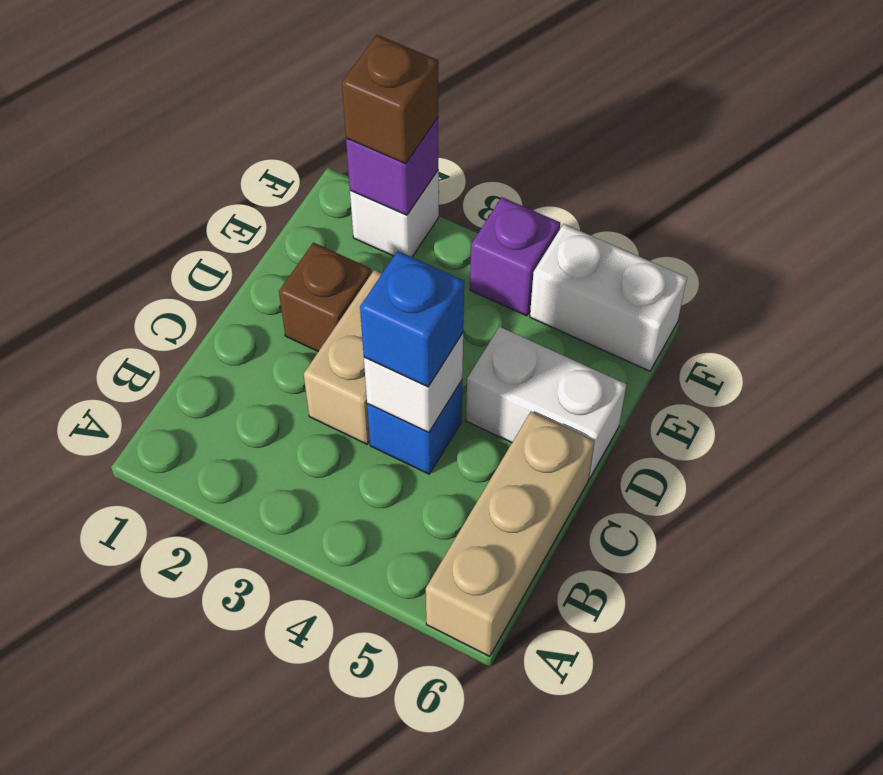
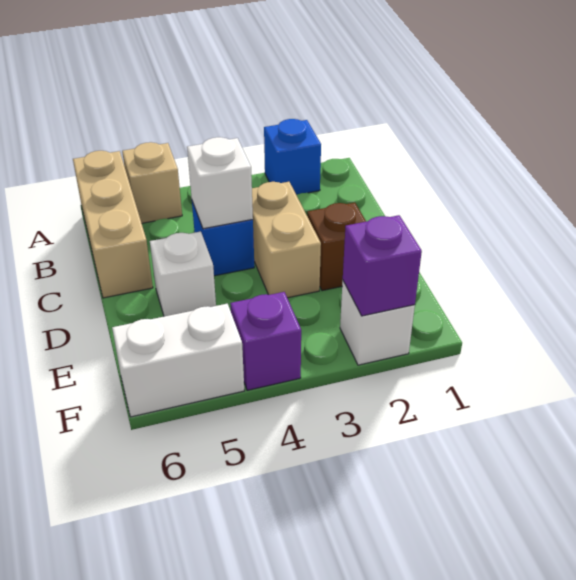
none -> tan brick A5 level 1
blue brick C4 level 3 -> blue brick A2 level 1
white brick D5:D6 level 1 -> white brick D5 level 1
brown brick F2 level 3 -> none

